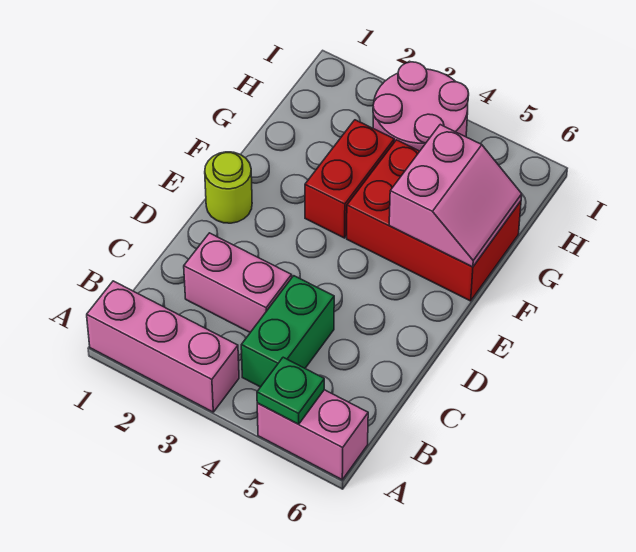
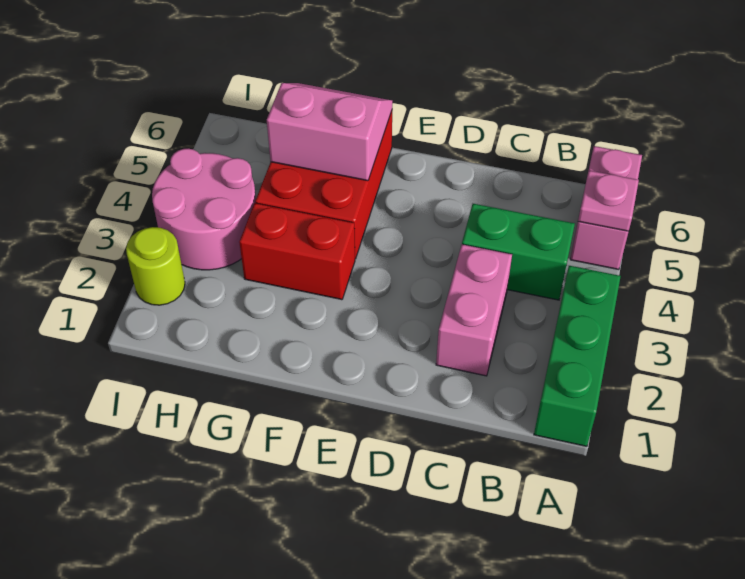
pink brick A1:A3 level 1 -> green brick A1:A3 level 1
green plate A5 level 2 -> pink plate A5 level 2
lime round brick E1 level 1 -> lime round brick I2 level 1

